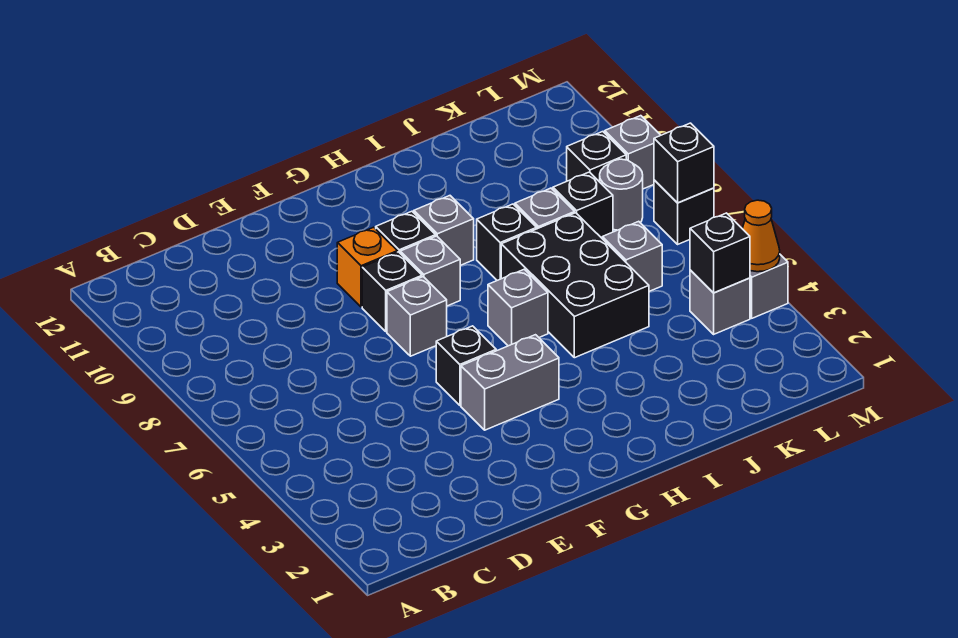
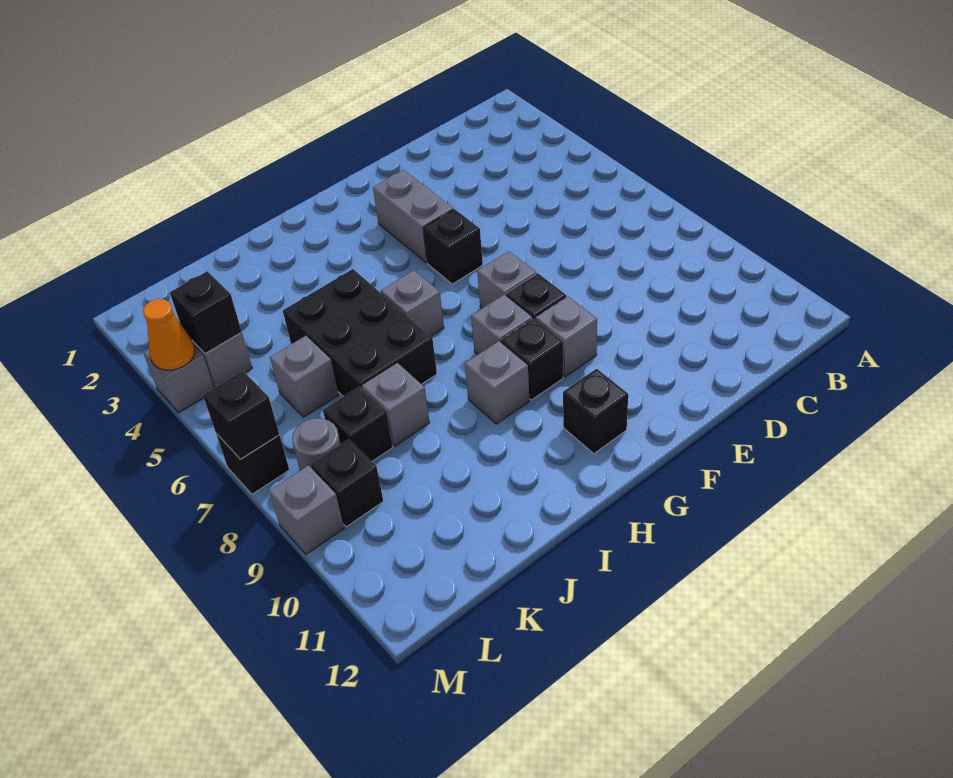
grey brick F4:G4 level 1 -> grey brick F3:F4 level 1
orange brick F9 level 1 -> grey brick F9 level 1
black brick I8 level 1 -> black brick G11 level 1

